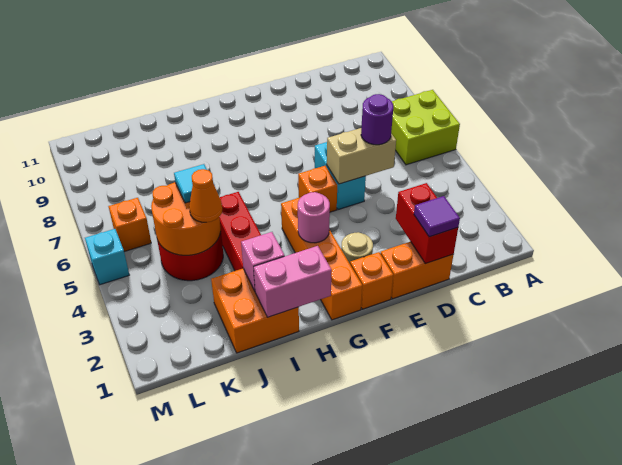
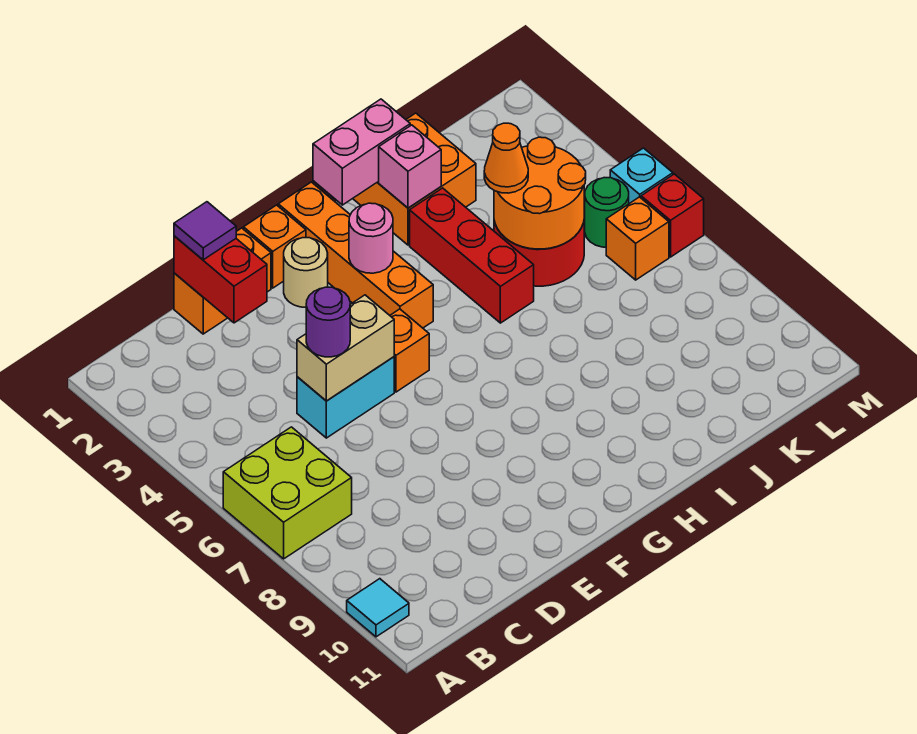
cyan brick E5:E6 level 1 -> cyan brick D5:E5 level 1
cyan tile J5 level 3 -> cyan tile A10 level 1
none -> green round brick L5 level 1
none -> red brick M6 level 1

